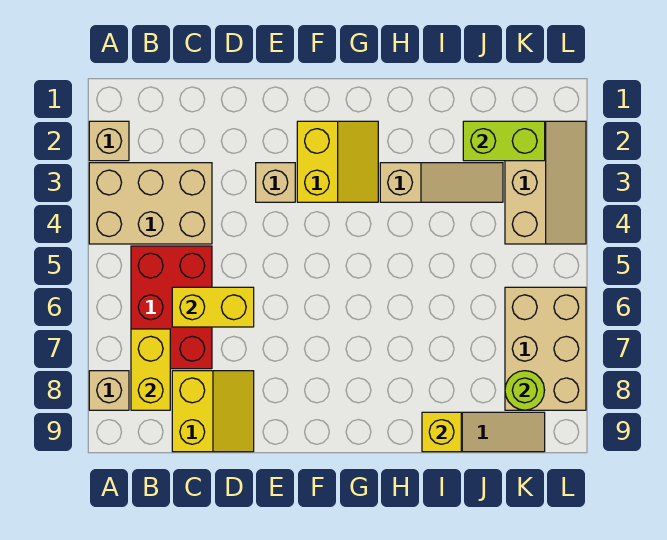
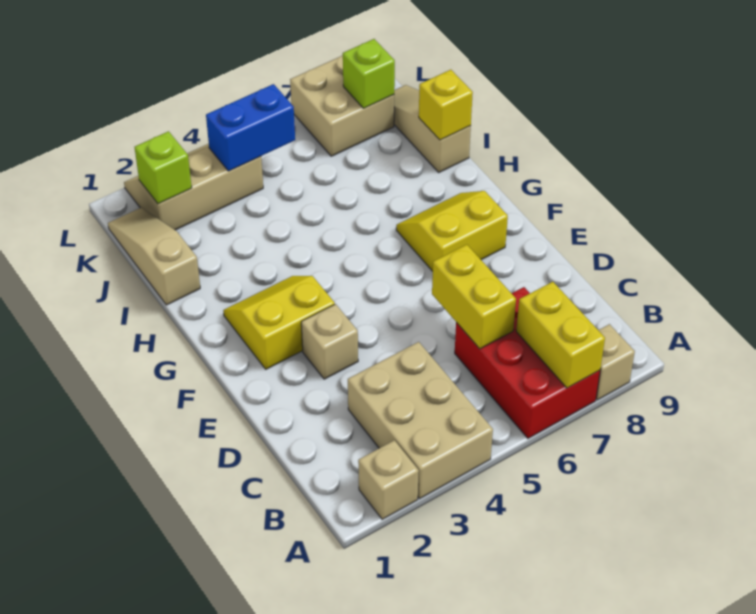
red brick B5:C7 level 1 -> red brick A6:C7 level 1
yellow brick B7:B8 level 2 -> yellow brick A7:B7 level 2
yellow slope C8:D9 level 1 top C -> yellow slope F7:G8 level 1 top F
tan slope H3:J3 level 1 top H -> tan slope I1:K1 level 1 top I
lime brick J2:K2 level 2 -> lime brick K2 level 2
none -> blue brick K4:K5 level 2
tan brick K6:L8 level 1 -> tan brick K7:L8 level 1
lime round brick K8 level 2 -> lime brick K8 level 2

